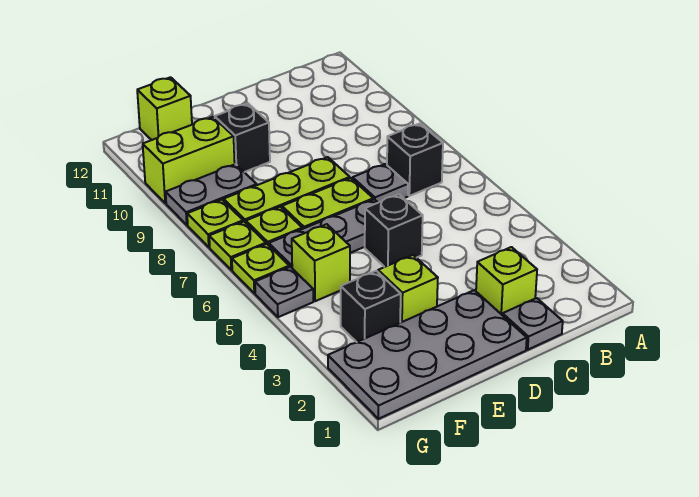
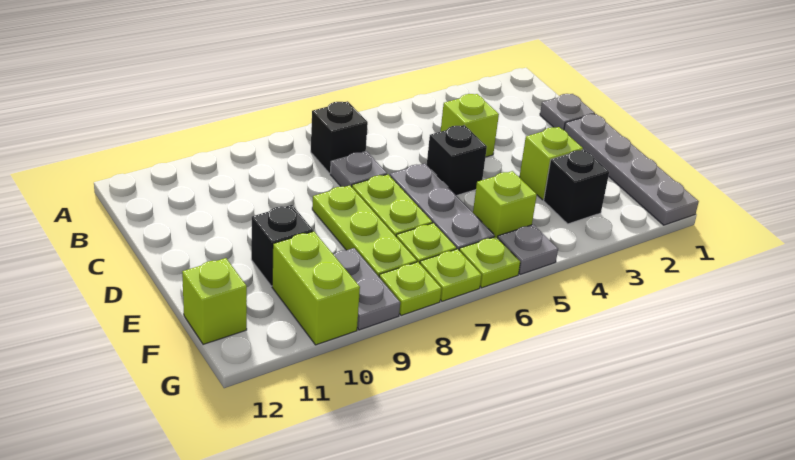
lime brick C2 level 1 -> lime brick C4 level 1
grey plate D1:G2 level 1 -> grey plate D1:G1 level 1

